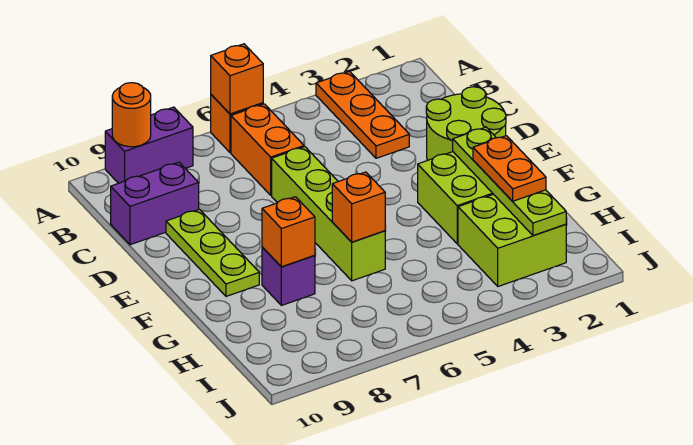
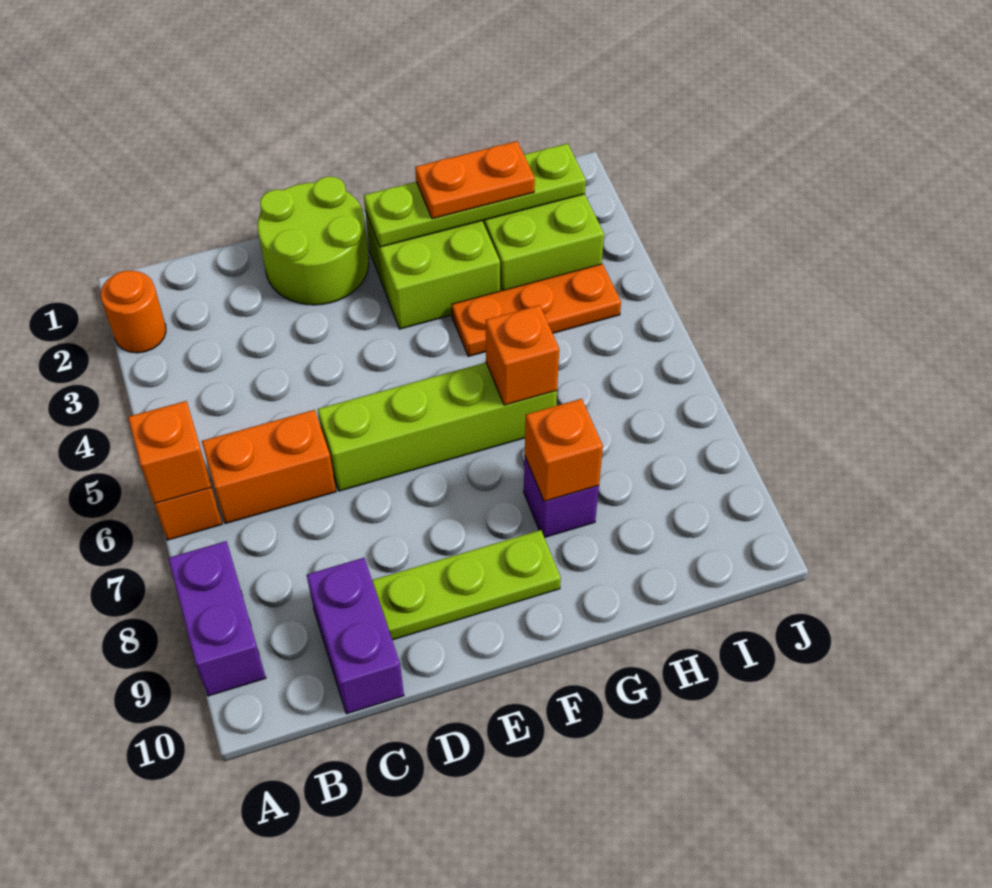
orange plate A3:C3 level 1 -> orange plate G4:I4 level 1
orange round brick A9 level 2 -> orange round brick A2 level 1

